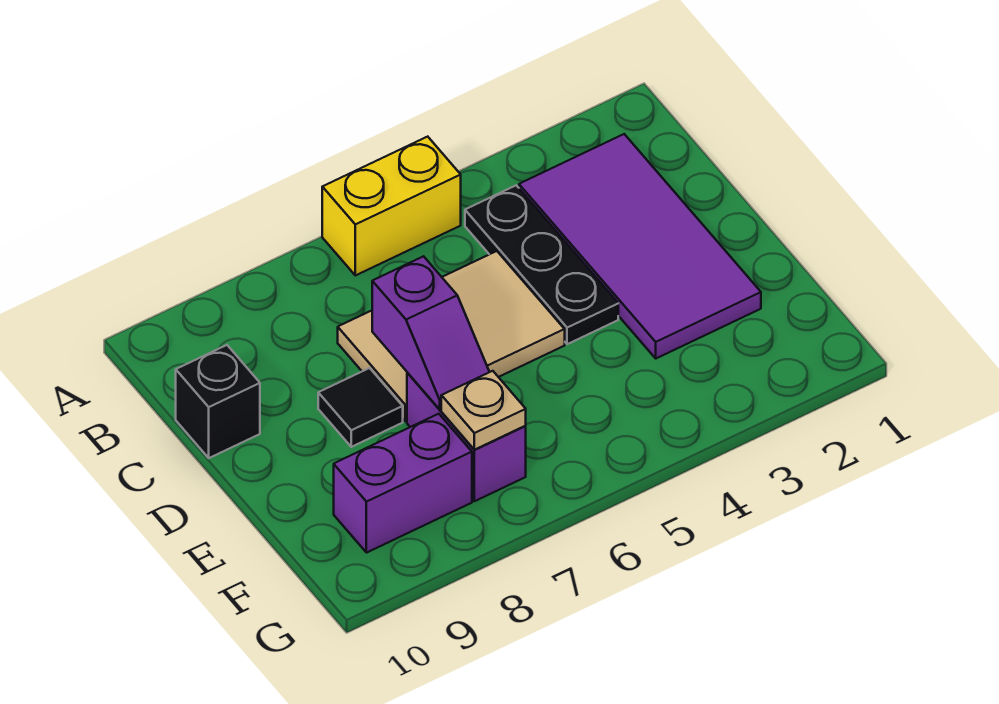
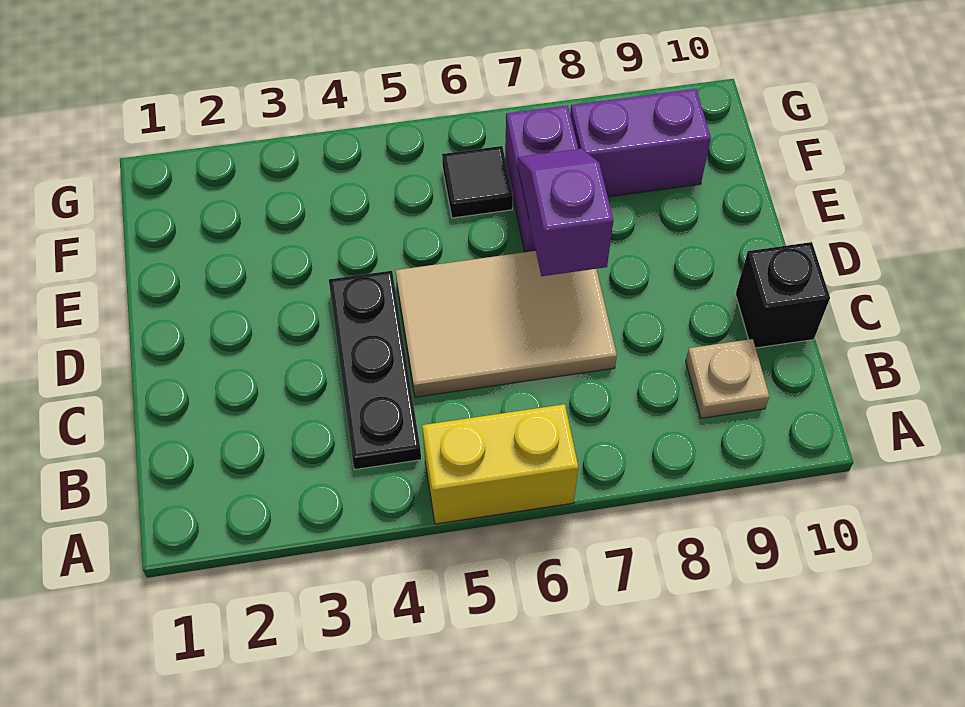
purple tile B2:E3 level 1 -> none
black tile D8 level 1 -> black tile F6 level 1
tan plate F7 level 2 -> tan plate B9 level 1

